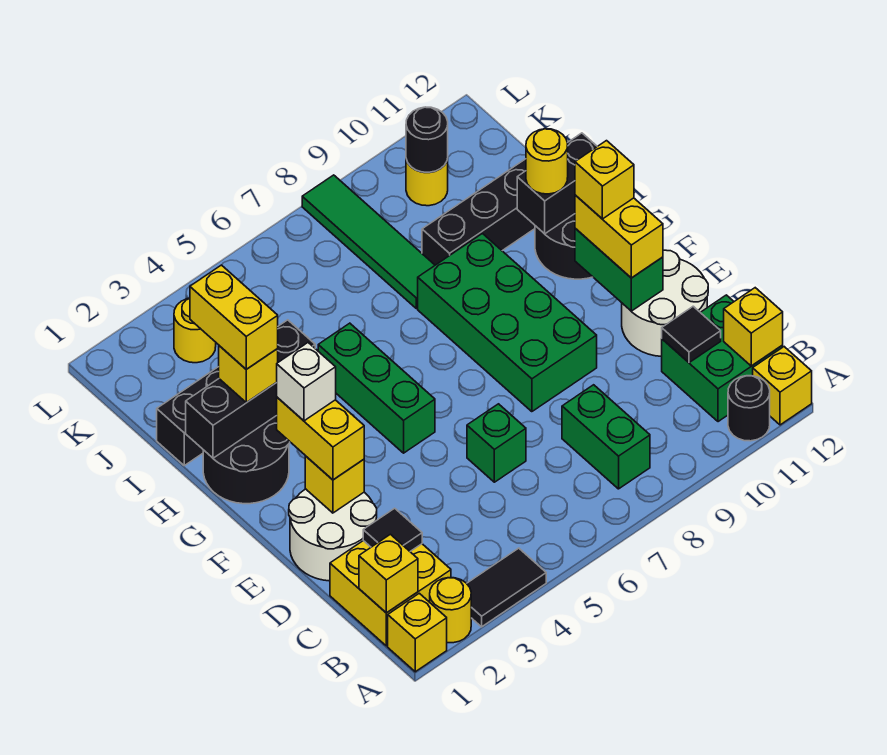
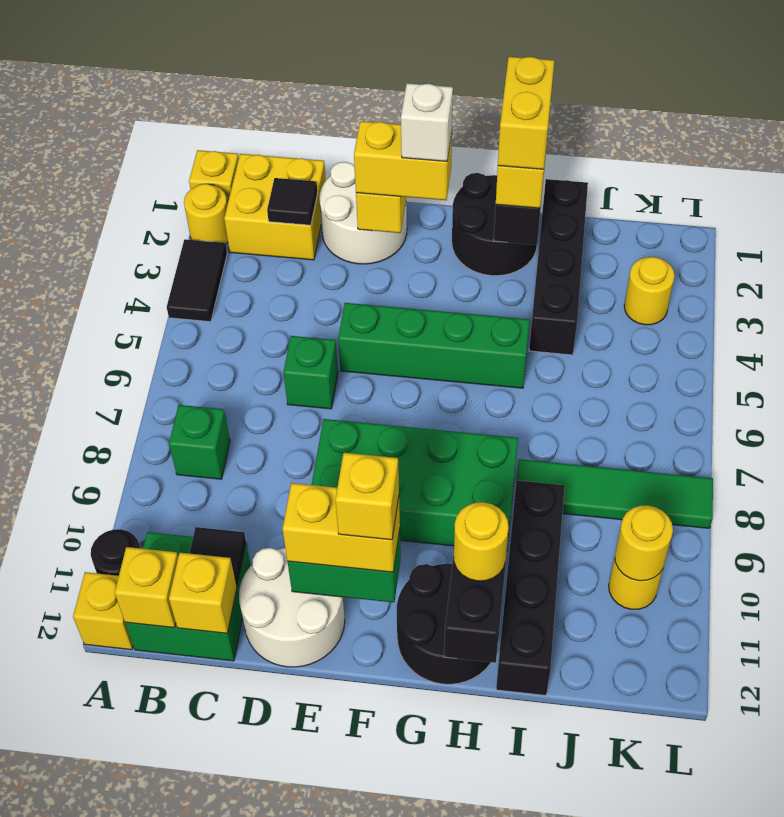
yellow brick B1 level 2 -> yellow brick C12 level 2
green brick B8:C8 level 1 -> green brick B8 level 1
green brick F5:H5 level 1 -> green brick E5:H5 level 1
yellow brick H2:I2 level 4 -> yellow brick H1:H2 level 4
black round brick K10 level 2 -> yellow round brick K10 level 2

